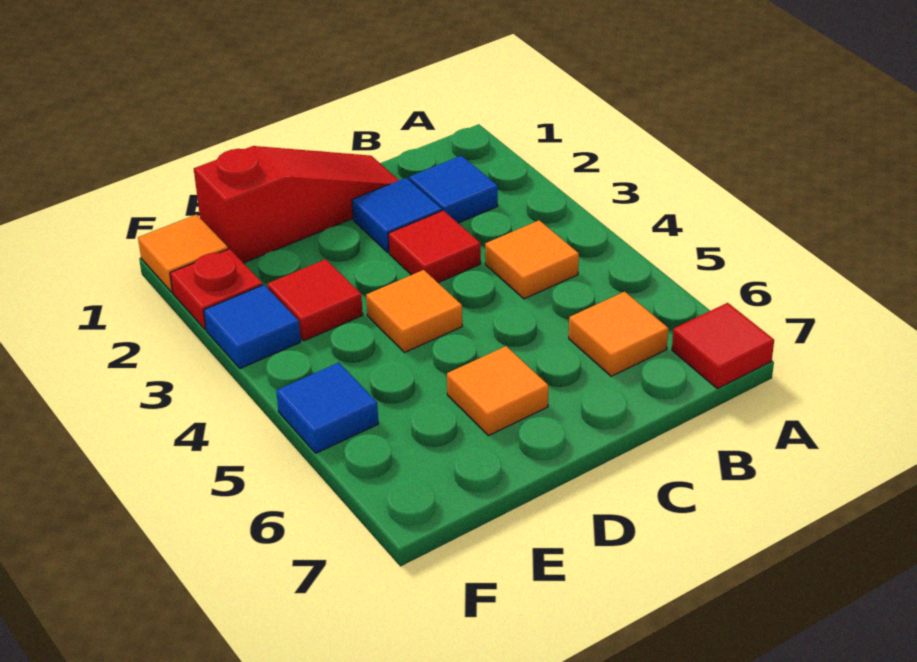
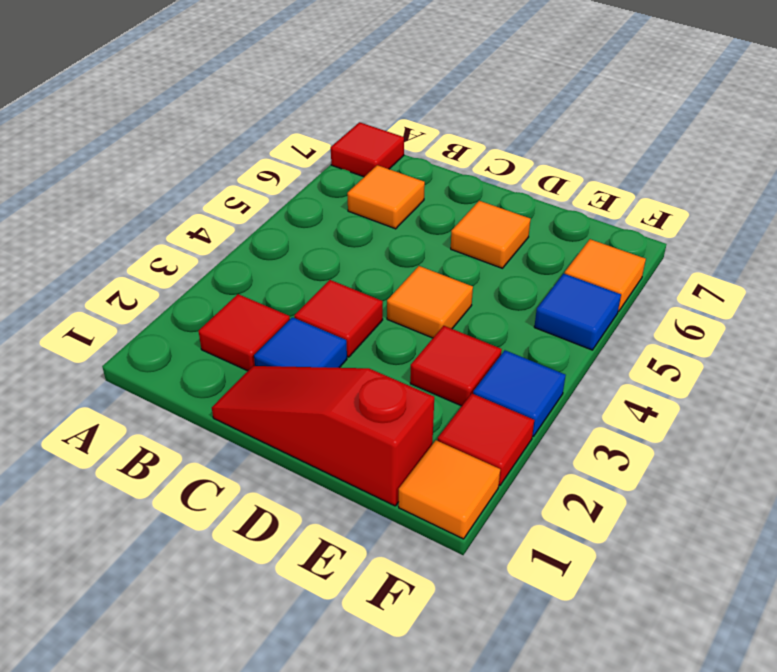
blue tile B2 level 1 -> red tile B2 level 1
orange tile B4 level 1 -> orange tile F6 level 1
red plate F2 level 1 -> red tile F2 level 1

